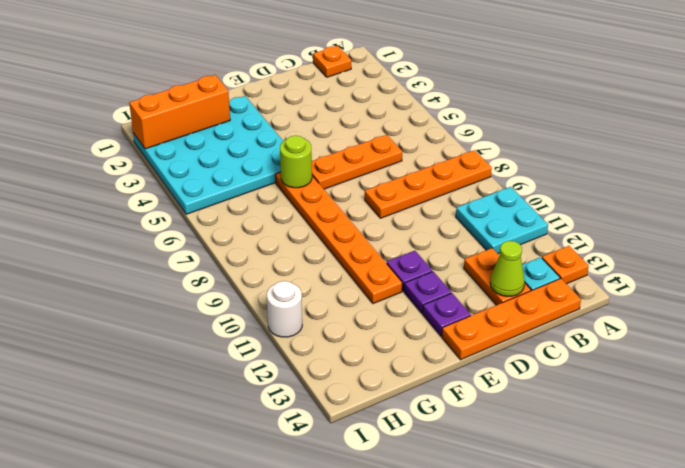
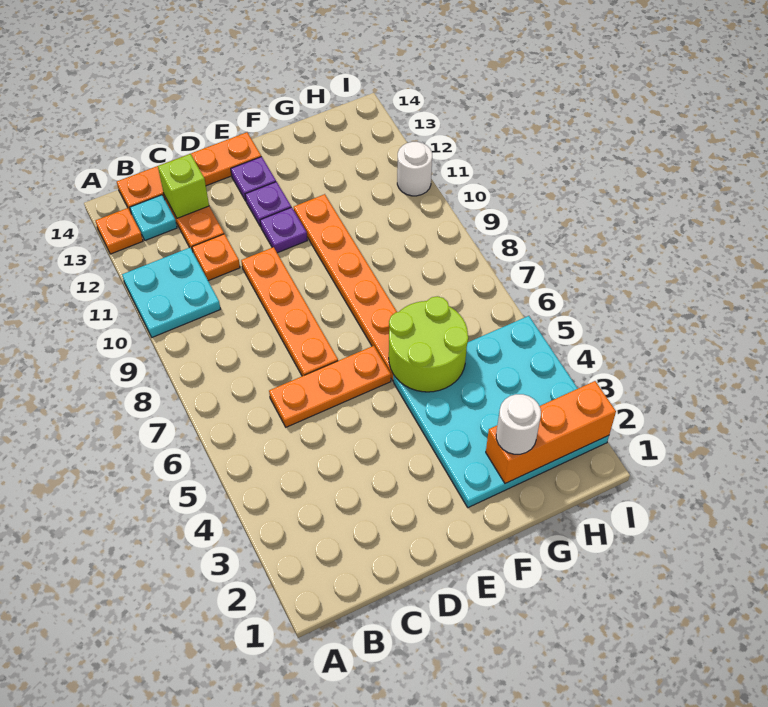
orange plate A8:D8 level 1 -> orange plate D7:D10 level 1
orange plate B1 level 1 -> orange plate C11 level 1
lime cone C13 level 2 -> lime brick C13 level 2
lime round brick F6 level 2 -> lime round brick F5:G6 level 2
none -> white round brick G2 level 3

